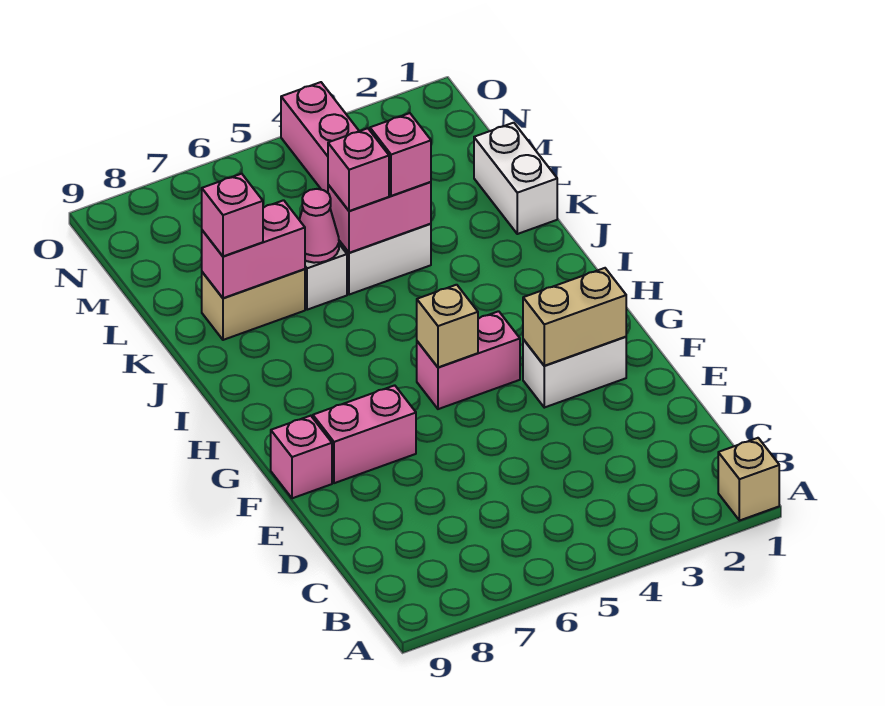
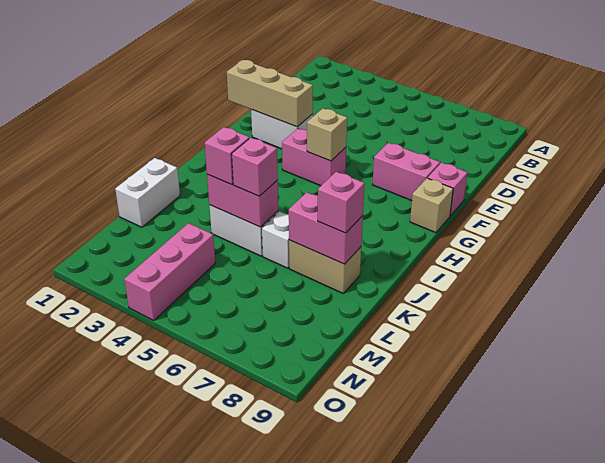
tan brick A1 level 1 -> tan brick G9 level 1
tan brick F2:F3 level 2 -> tan brick F1:F3 level 2
pink cone K6 level 2 -> none

